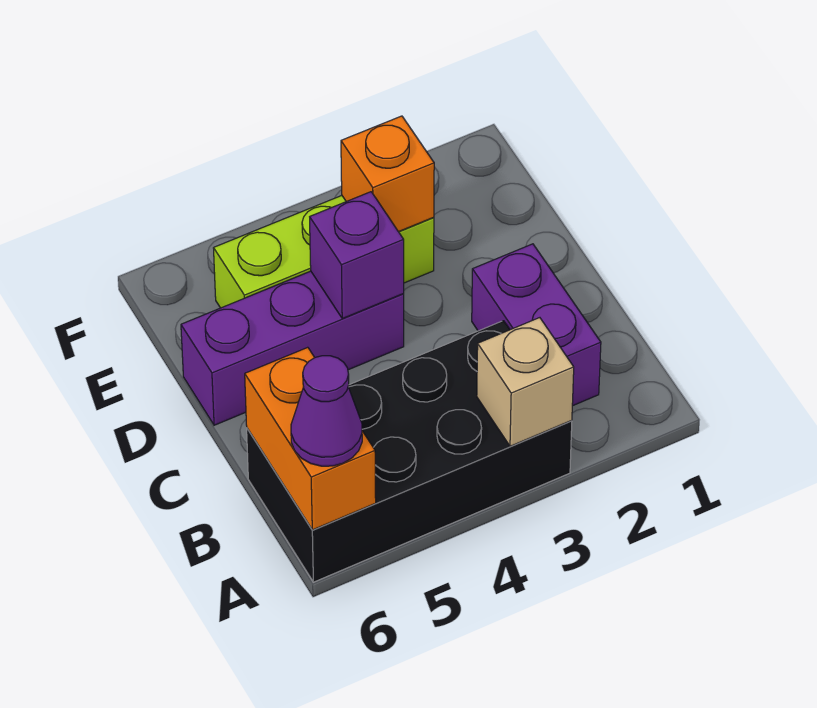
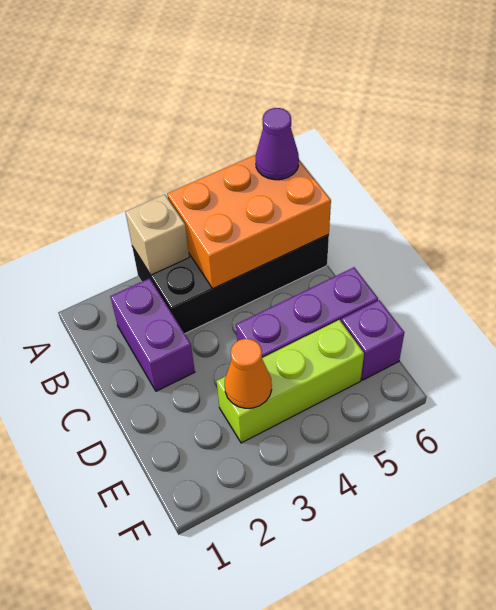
orange brick A6:B6 level 2 -> orange brick A4:B6 level 2
purple brick D4 level 2 -> purple brick E6 level 1
orange brick E3 level 2 -> orange cone E3 level 2

